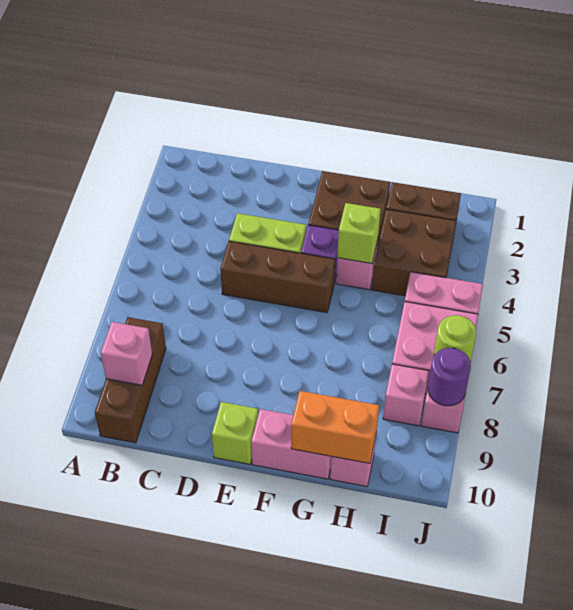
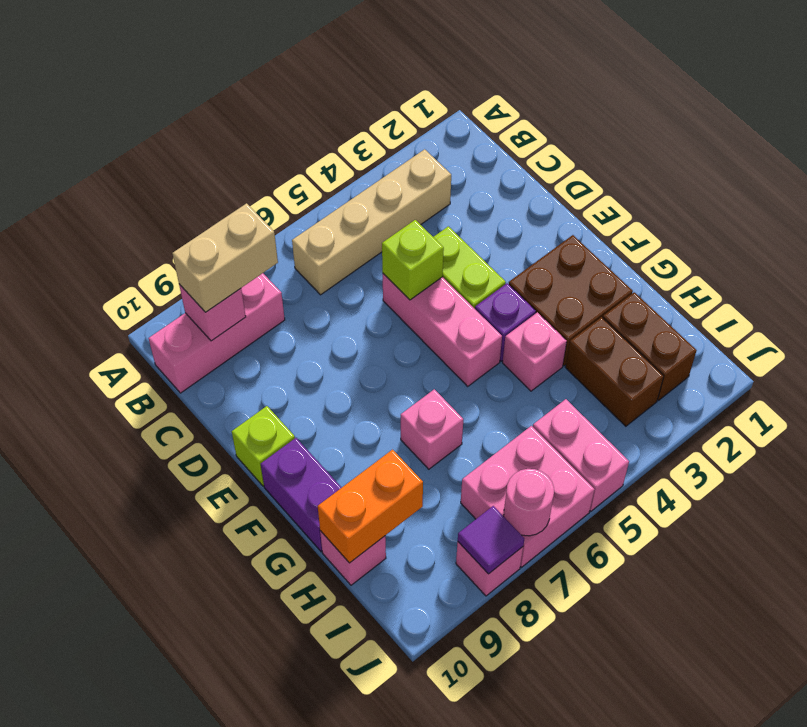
none -> tan brick B3:B6 level 1
brown brick B8:B10 level 1 -> pink brick B8:B10 level 1
none -> tan brick B8:B9 level 3
brown brick D5:F5 level 1 -> pink brick D5:F5 level 1
pink brick F10:G10 level 1 -> purple brick F10:G10 level 1
lime brick G4 level 2 -> lime brick D5 level 2
orange brick G10:H10 level 2 -> orange brick H9:H10 level 2
brown brick H3:I4 level 1 -> brown brick H3:I3 level 1
pink brick I8 level 1 -> pink brick G7 level 1
lime round brick J7 level 2 -> pink round brick J7 level 2
purple round brick J8 level 2 -> purple tile J8 level 2

